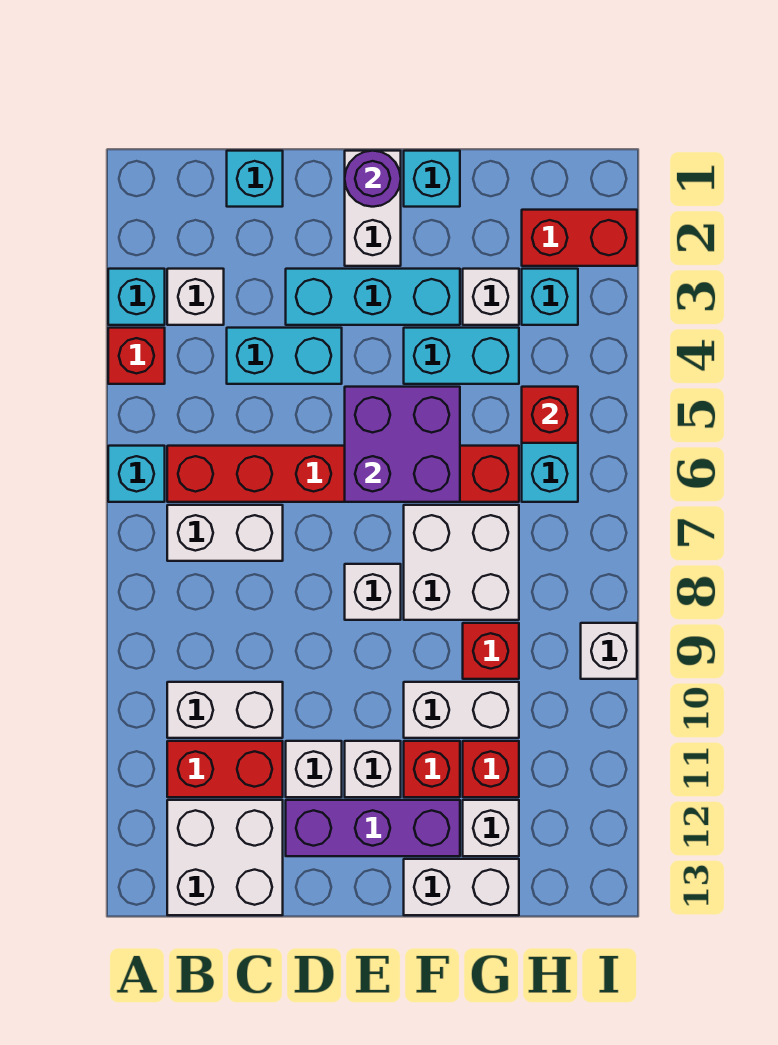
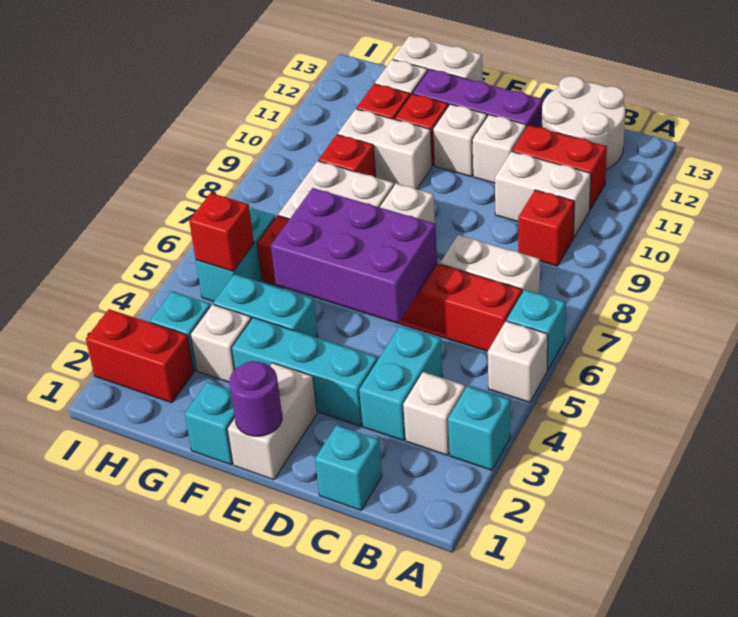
red brick A4 level 1 -> red brick B9 level 1
white brick B12:C13 level 1 -> white round brick B12:C13 level 1
cyan brick C4:D4 level 1 -> cyan brick C3:C4 level 1
purple brick E5:F6 level 2 -> purple brick D5:F6 level 2
white brick I9 level 1 -> white brick A5 level 1

